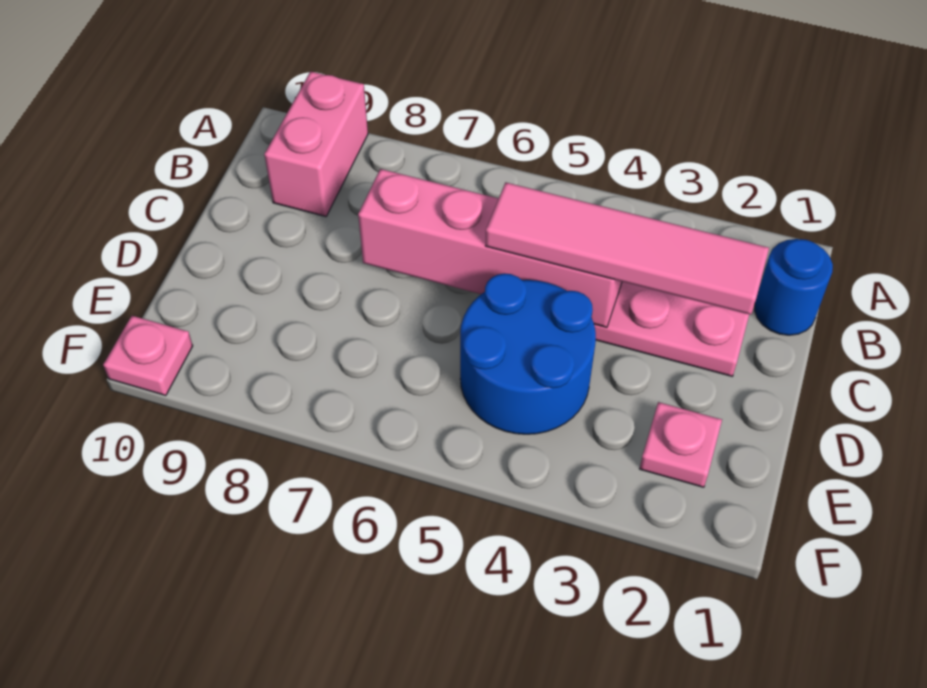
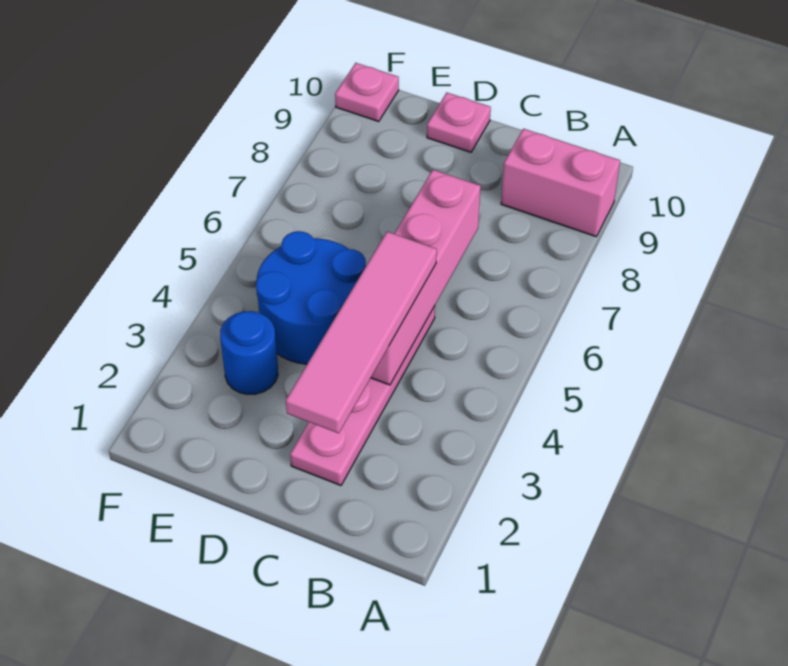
blue round brick B1 level 1 -> blue round brick E3 level 1
pink plate E2 level 1 -> pink plate D10 level 1

